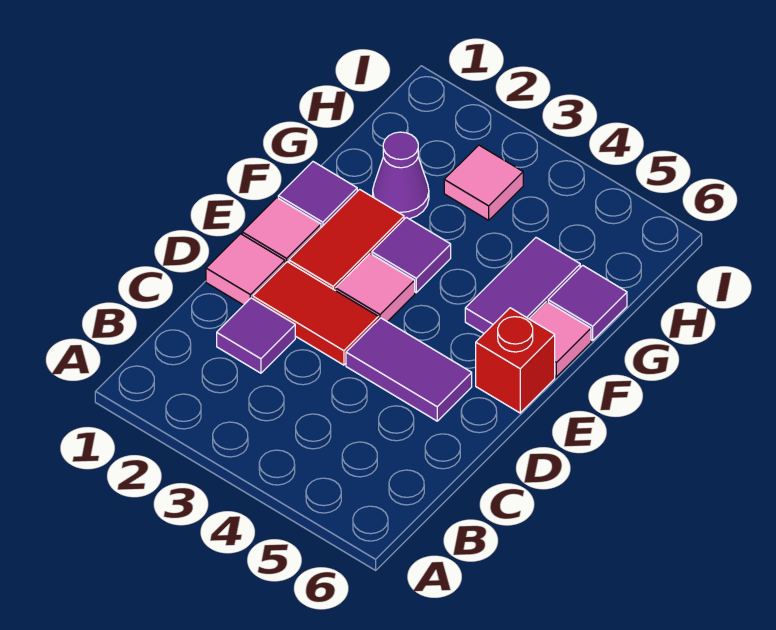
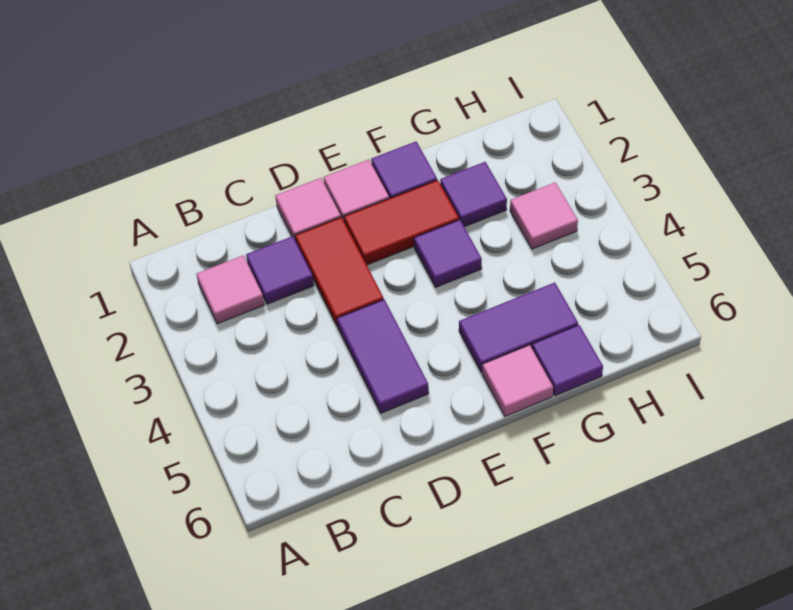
pink tile E3 level 1 -> pink tile B2 level 1
red brick E6 level 1 -> none
purple cone G2 level 1 -> purple tile G2 level 1

